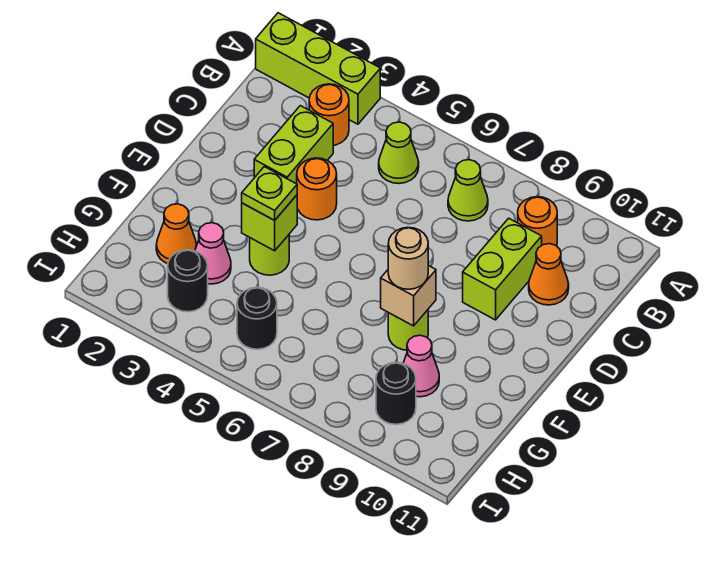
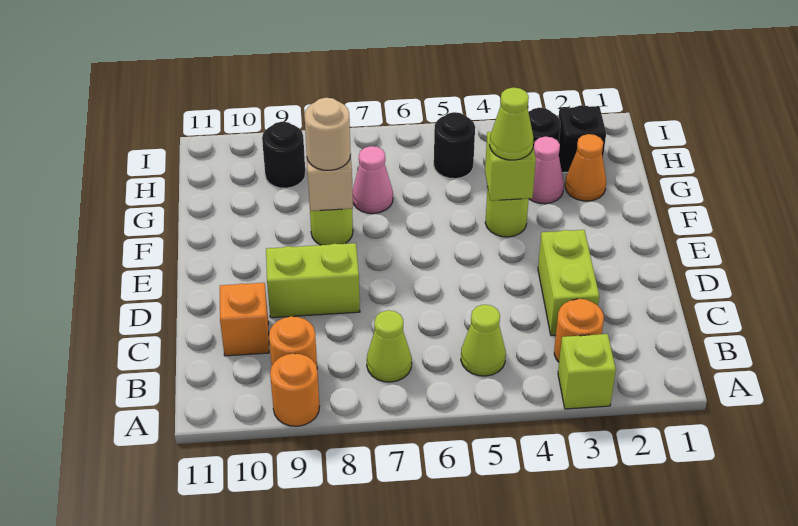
lime brick A1:A3 level 1 -> lime brick A3 level 1
lime brick C9:D9 level 1 -> lime brick D8:D9 level 1
orange cone C10 level 1 -> orange brick C10 level 1
orange round brick D4 level 1 -> orange round brick A9 level 1
lime plate F4 level 3 -> lime cone F4 level 3
pink cone G9 level 1 -> pink cone G7 level 1
none -> black brick H2 level 1

